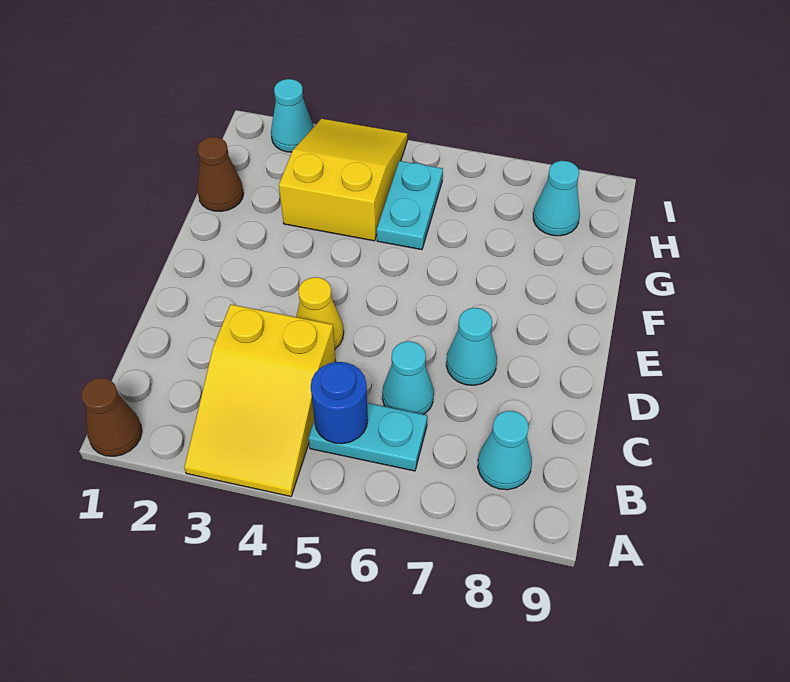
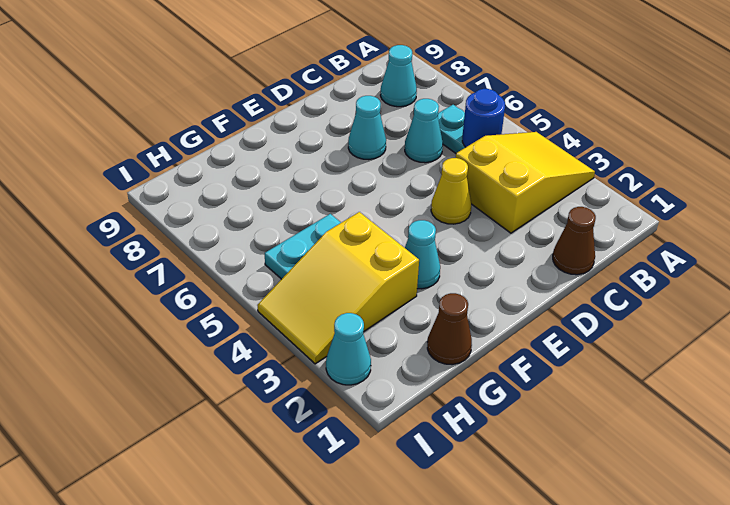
brown cone A1 level 1 -> brown cone C1 level 1
cyan cone H8 level 1 -> cyan cone F3 level 1

